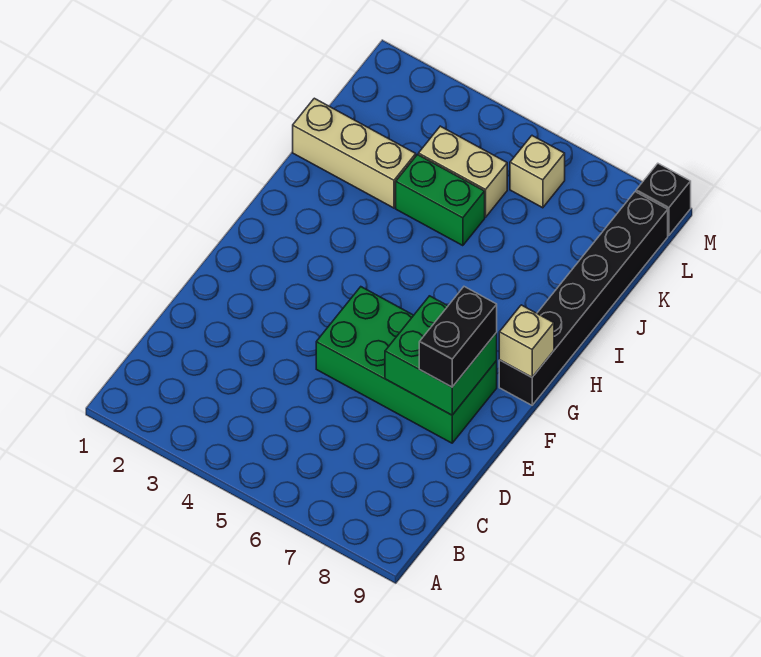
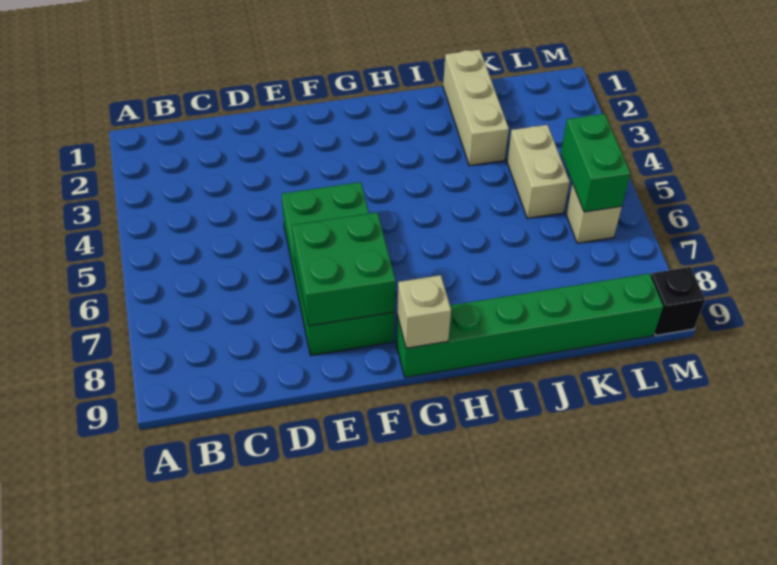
black brick E8:F8 level 3 -> none
black brick G9:L9 level 1 -> green brick G9:L9 level 1
green brick J4:J5 level 1 -> green brick L5:L6 level 2

